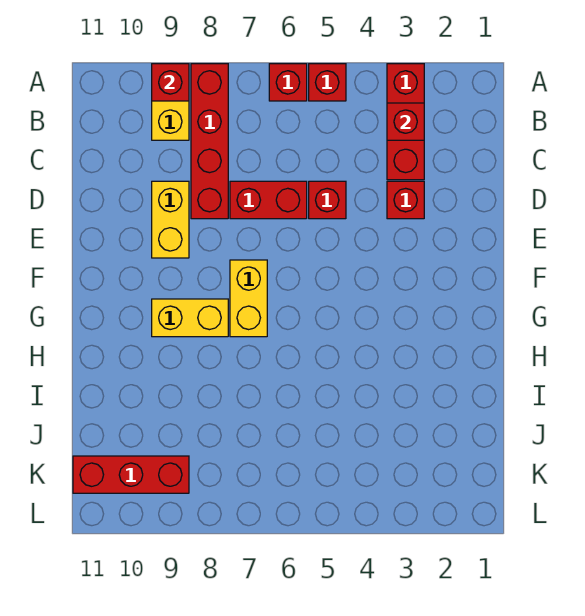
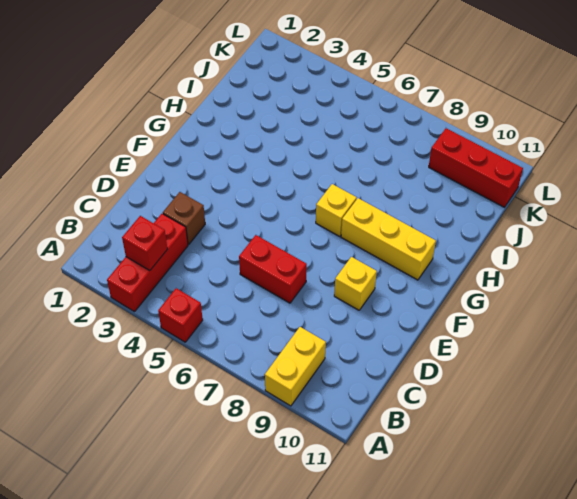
red brick A6 level 1 -> none
red brick A8:D8 level 1 -> none
red brick A9 level 2 -> none
red brick D3 level 1 -> brown brick D3 level 1
red brick D5 level 1 -> none
yellow brick D9:E9 level 1 -> yellow brick E9 level 1
yellow brick F7:G7 level 1 -> yellow brick G7 level 1
yellow brick G8:G9 level 1 -> yellow brick G8:G10 level 1

